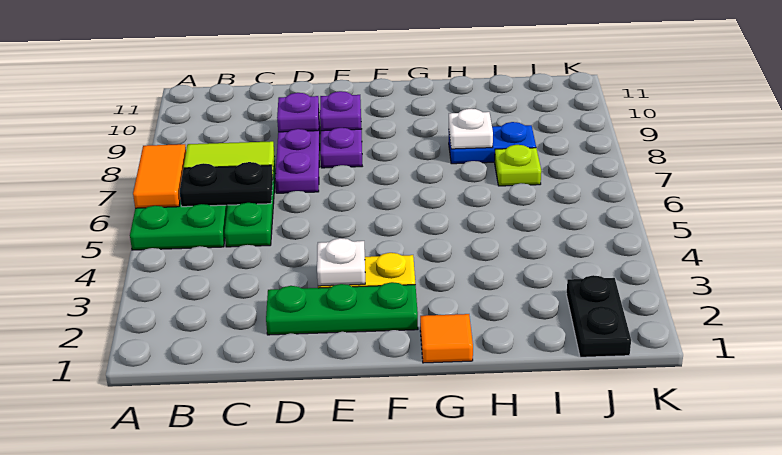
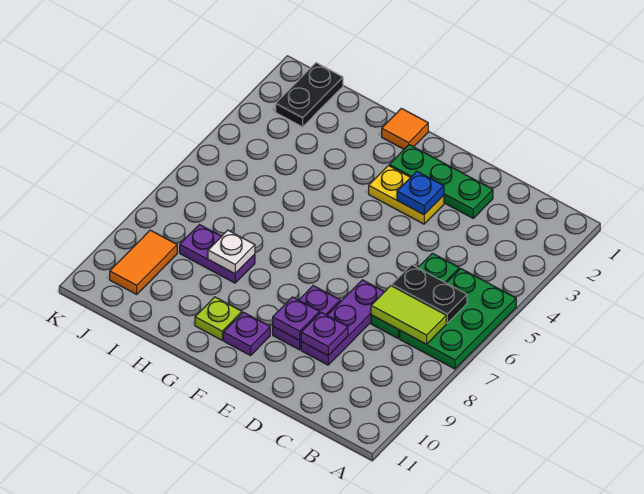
orange tile A6:A7 level 2 -> orange tile J9:J10 level 1
white plate E3 level 2 -> blue plate E3 level 2
none -> purple plate F10 level 1
blue plate H8:I8 level 1 -> purple plate H8:I8 level 1
lime plate I7 level 1 -> lime plate G10 level 1

